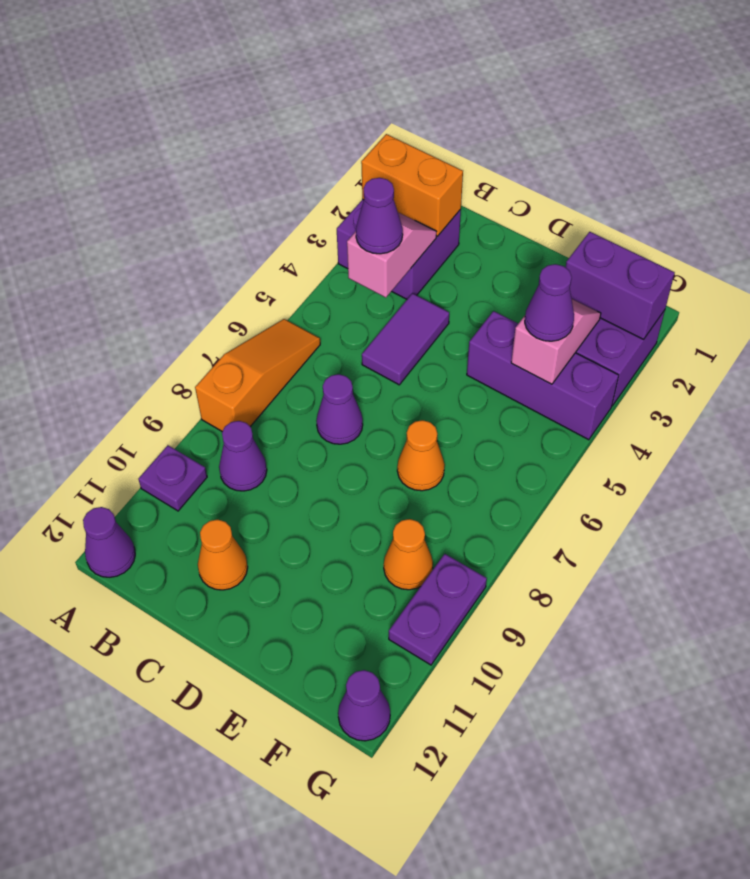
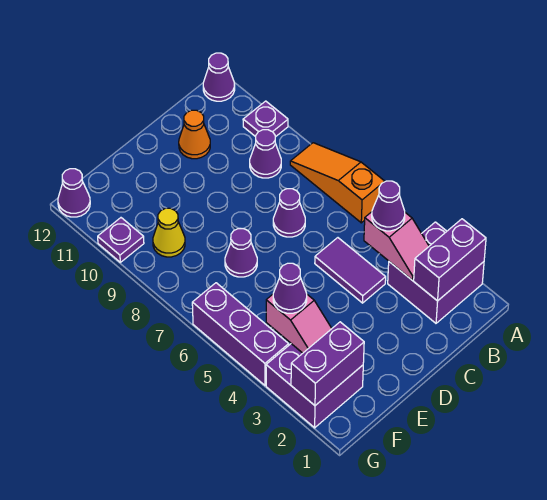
orange brick A2:B2 level 2 -> purple brick A2:B2 level 2
orange slope A6:A8 level 1 top 8 -> orange slope A6:A8 level 1 top 6
purple brick E4:G4 level 1 -> purple brick G4:G6 level 1
orange cone E7 level 1 -> purple cone E7 level 1
orange cone F9 level 1 -> yellow cone F9 level 1
purple plate G9:G10 level 1 -> purple plate G10 level 1

